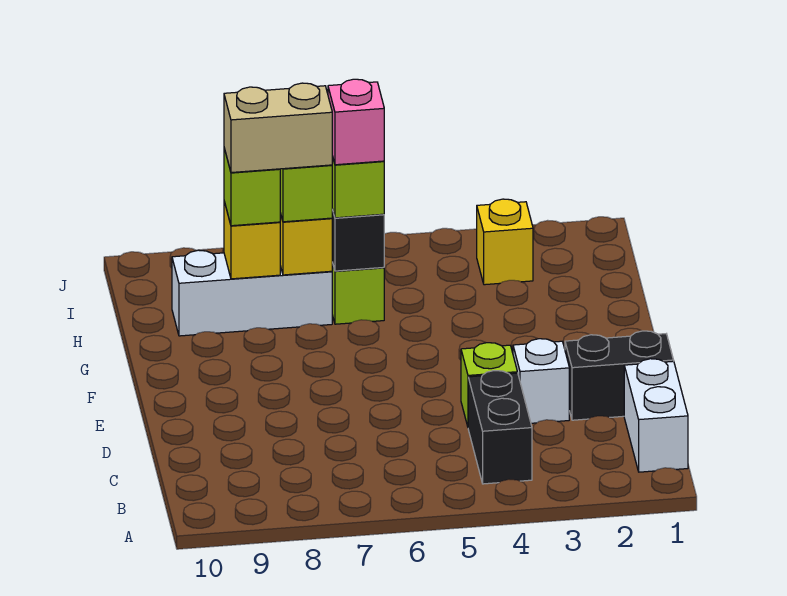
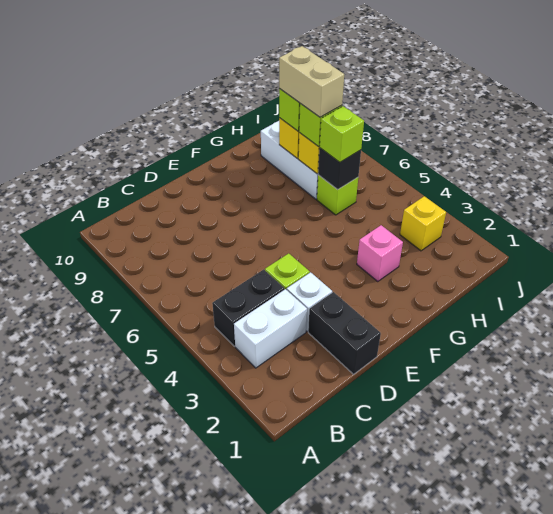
white brick B1:C1 level 1 -> white brick B3:C3 level 1
pink brick H6 level 4 -> pink brick G3 level 1

